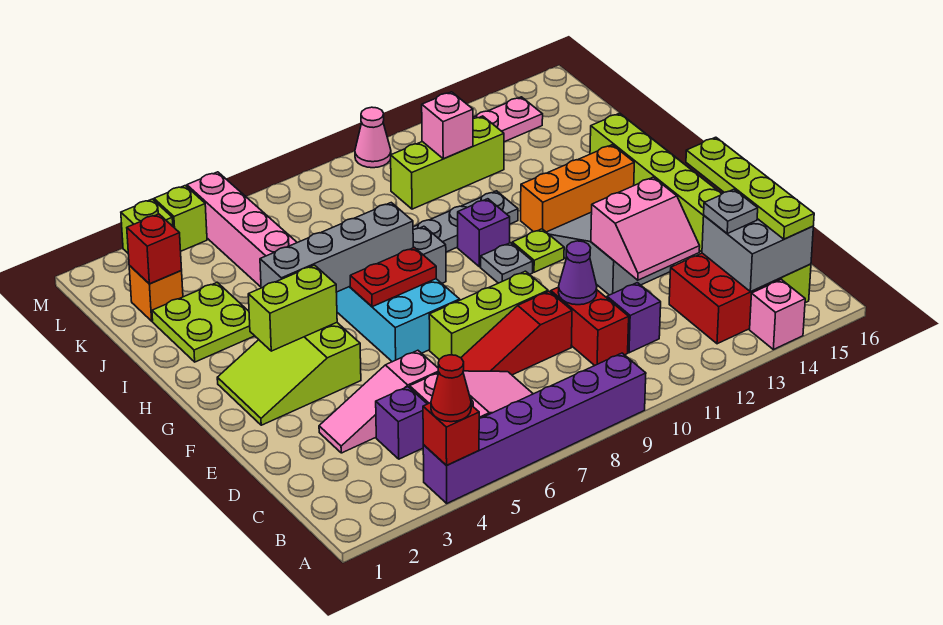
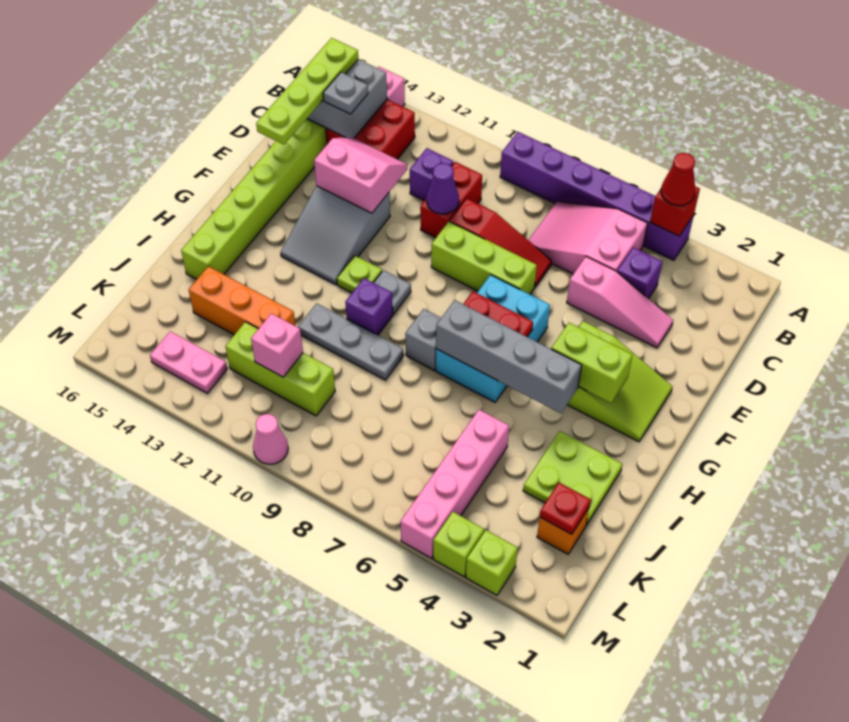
orange brick H12:H14 level 1 -> orange brick J12:J14 level 1
red brick K2 level 2 -> red plate K2 level 2

